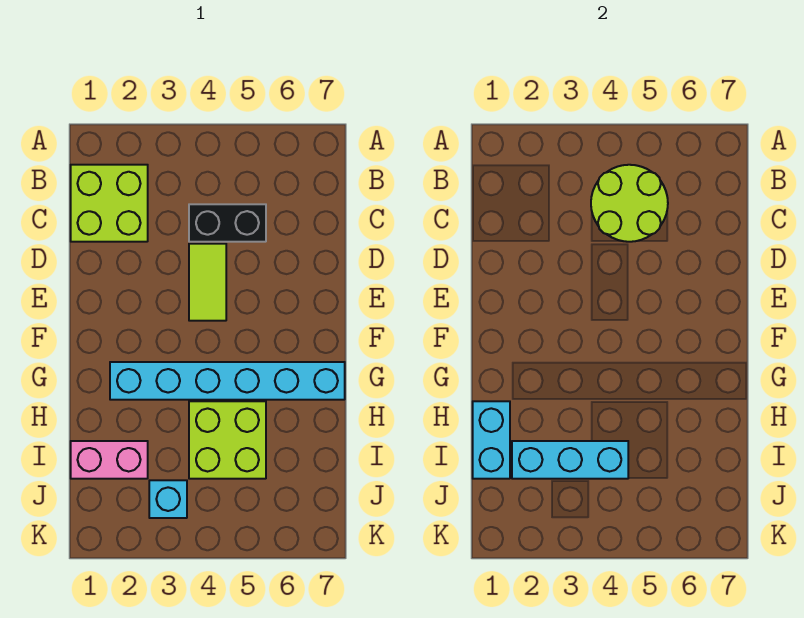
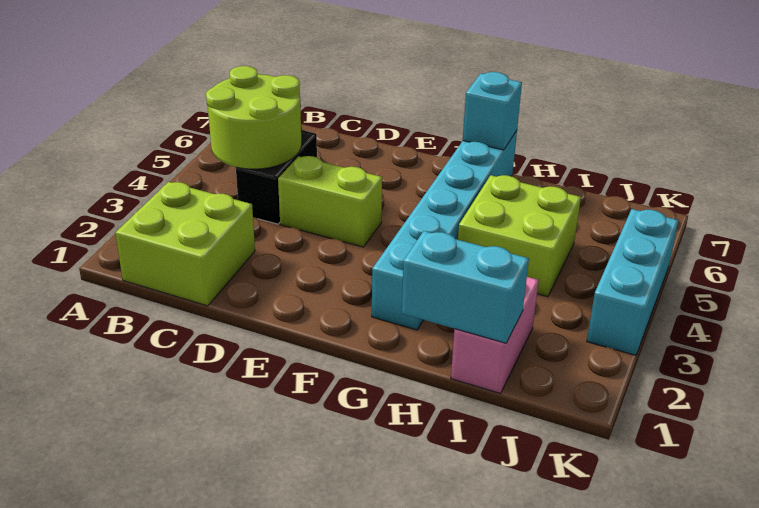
lime tile D4:E4 level 1 -> lime brick D4:E4 level 1
cyan brick I2:I4 level 2 -> cyan brick K3:K5 level 1
cyan brick J3 level 1 -> cyan brick G7 level 2

